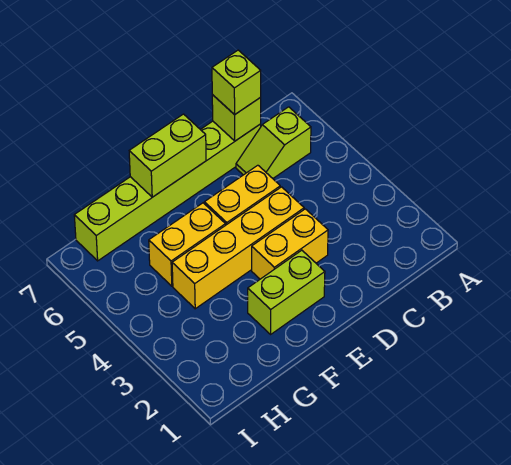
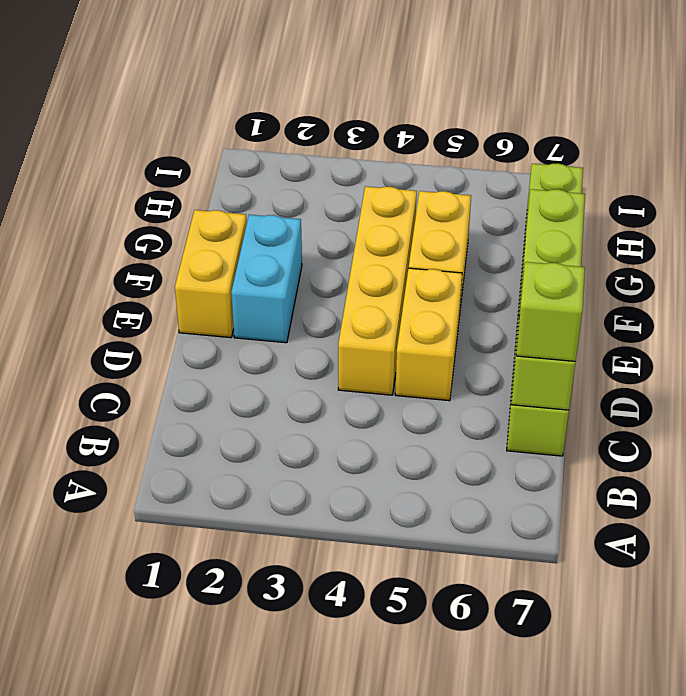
lime slope B6:C6 level 1 top B -> none
yellow brick D3:E3 level 1 -> yellow brick E1:F1 level 1
lime brick E2:F2 level 1 -> cyan brick E2:F2 level 1

